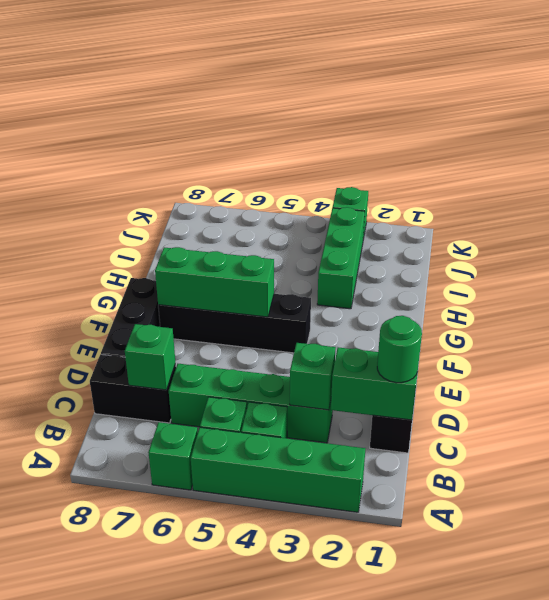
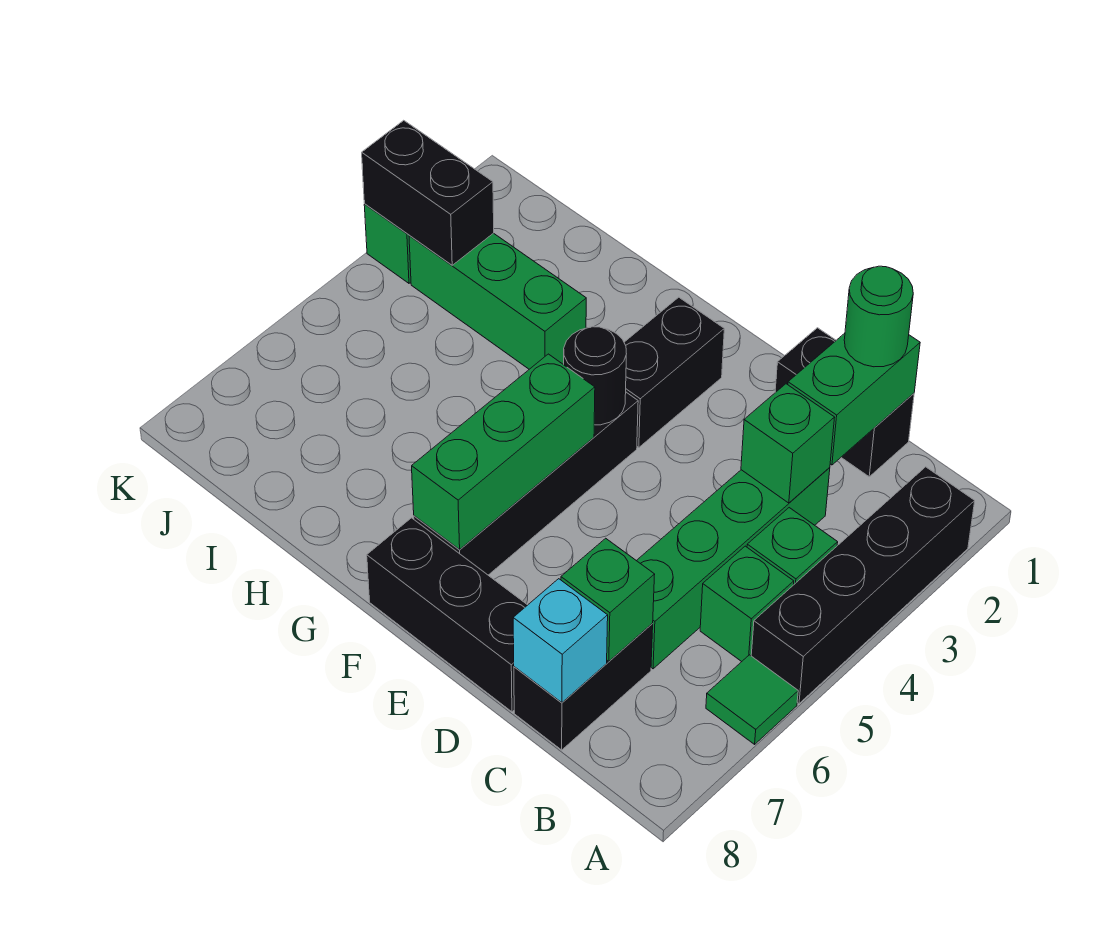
green brick A2:A5 level 1 -> black brick A2:A5 level 1
green brick A6 level 1 -> green tile A6 level 1
none -> cyan brick C8 level 2
none -> black brick F2:F3 level 1
none -> black round brick F4 level 2
none -> black brick J3:K3 level 2

